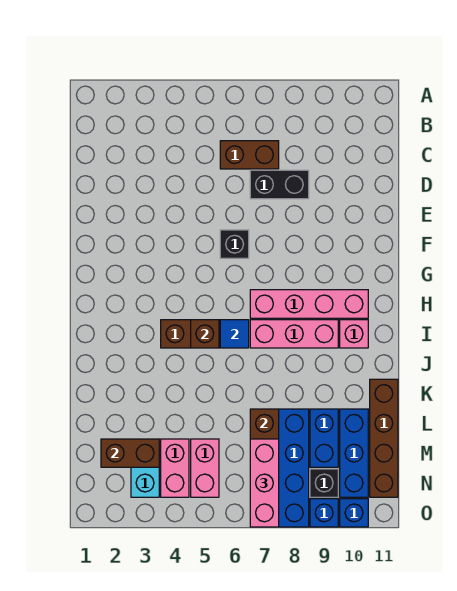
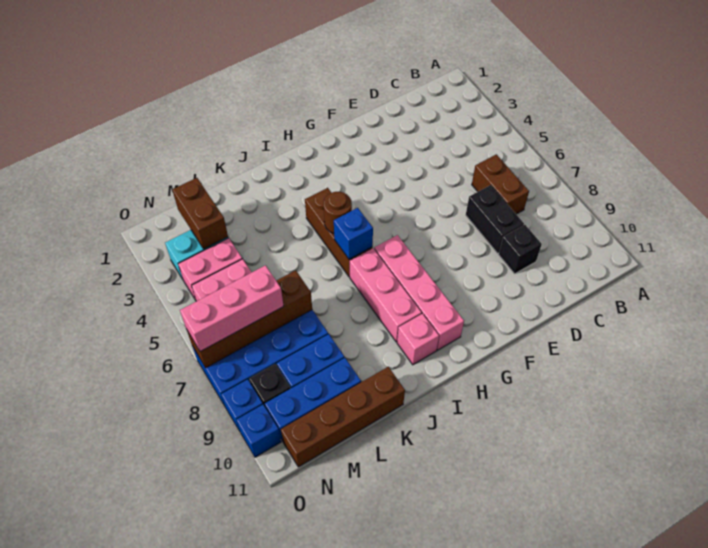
black brick F6 level 1 -> black brick D9 level 1
brown brick I5 level 2 -> brown round brick I5 level 2
blue tile I6 level 2 -> blue brick I6 level 2

